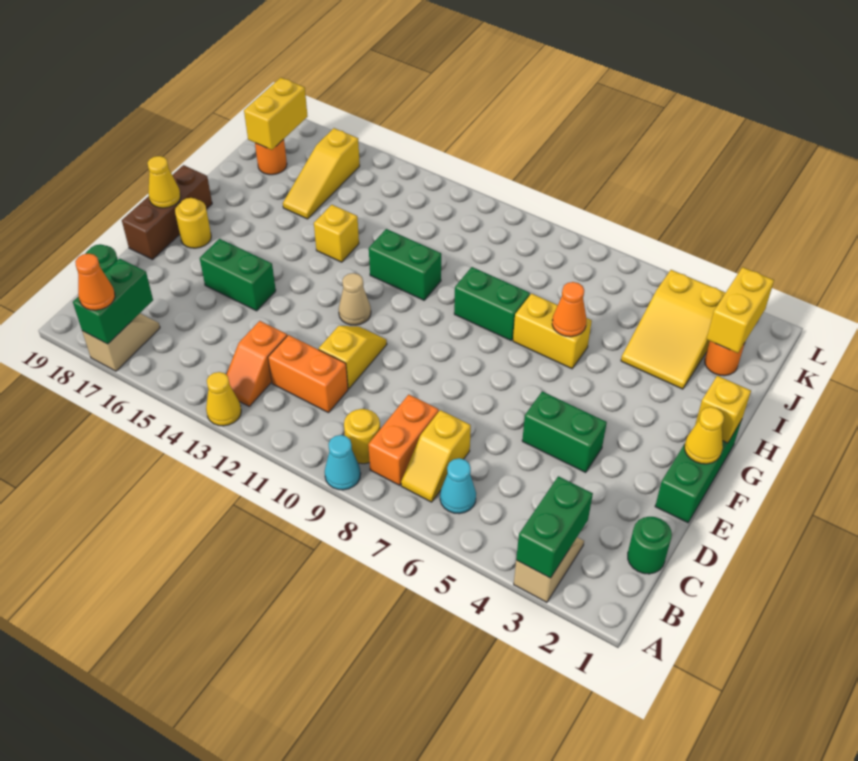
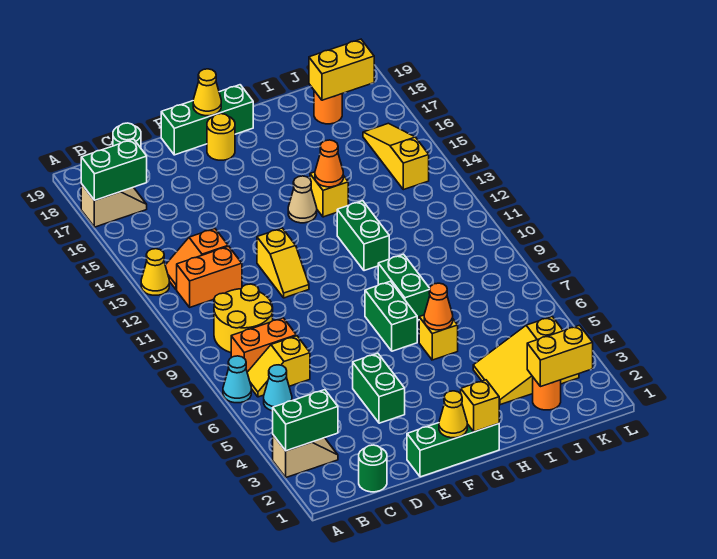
cyan cone A9 level 1 -> cyan cone A7 level 1
orange cone A17 level 3 -> orange cone H14 level 2
yellow round brick B9 level 1 -> yellow round brick B9:C10 level 1
orange brick C11:C12 level 1 -> orange brick B12:C12 level 1
yellow slope D11:E11 level 1 top D -> yellow slope E11:E12 level 1 top 12
green brick E15:E16 level 1 -> green brick G7:G8 level 1
brown brick E19:G19 level 1 -> green brick E19:G19 level 1
tan cone F12 level 1 -> tan cone G14 level 1
yellow brick H6:H7 level 1 -> yellow brick H6 level 1
yellow slope I16:K16 level 1 top K -> yellow slope K14:K16 level 1 top 14

